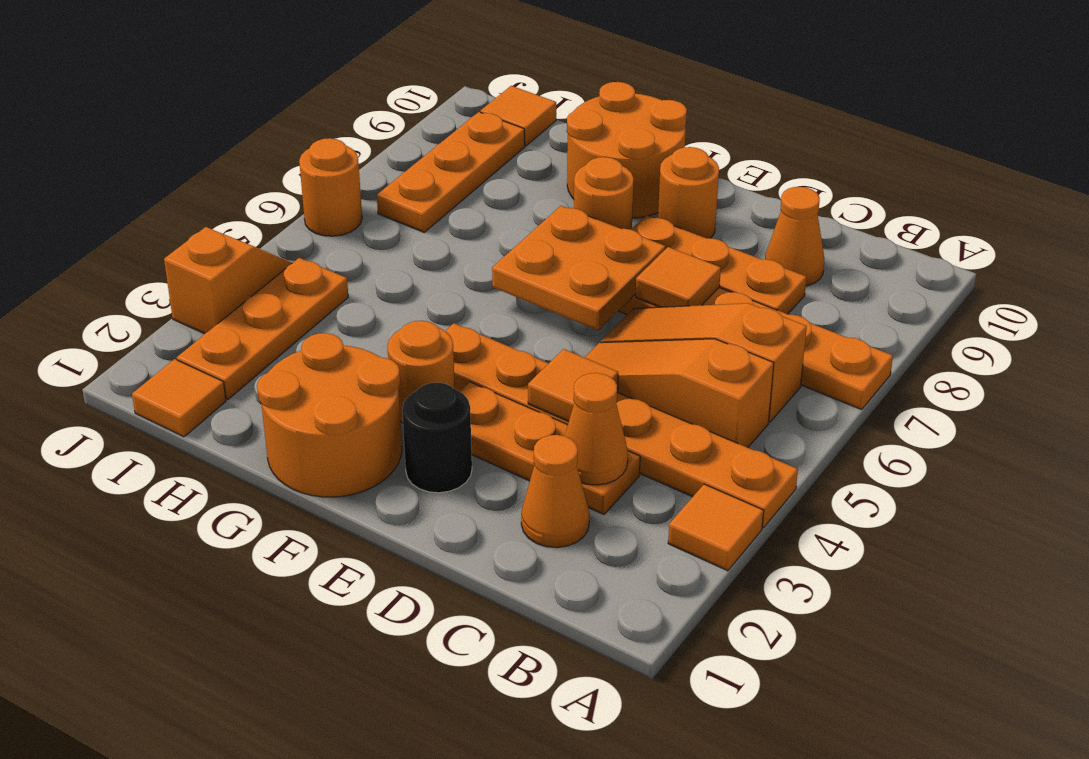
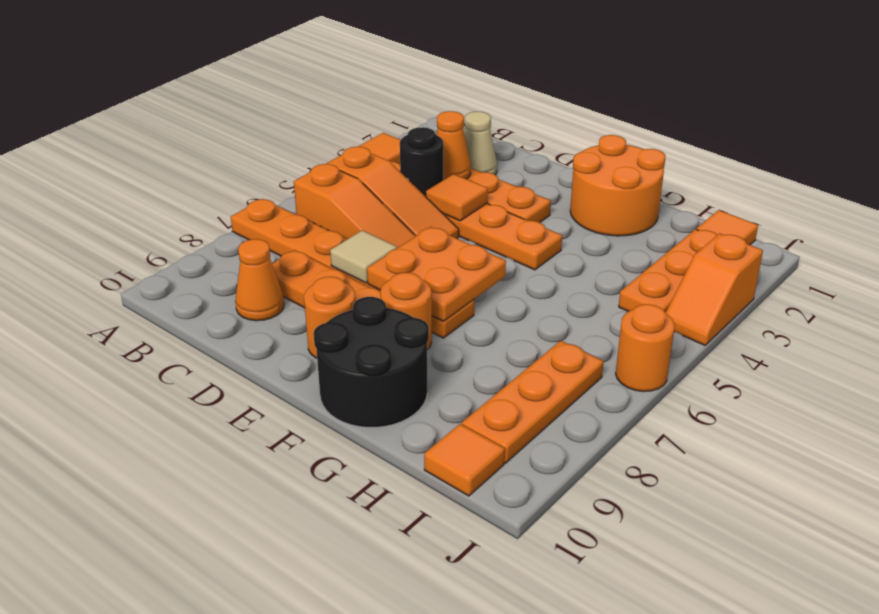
orange cone C2 level 1 -> tan cone C2 level 1
orange tile D7 level 2 -> tan tile D7 level 2
black round brick E2 level 1 -> black round brick C4 level 2
orange round brick F3 level 1 -> none
orange round brick F9:G10 level 1 -> black round brick F9:G10 level 1

